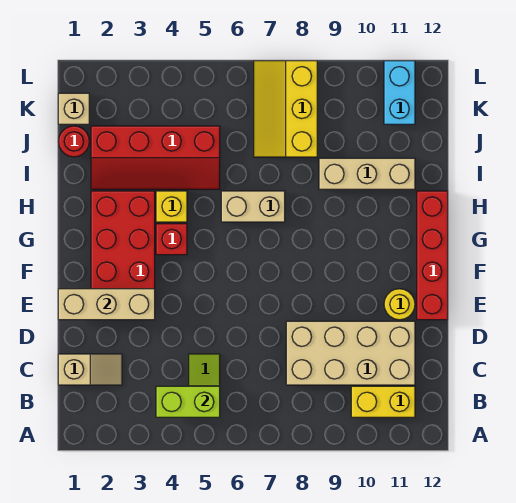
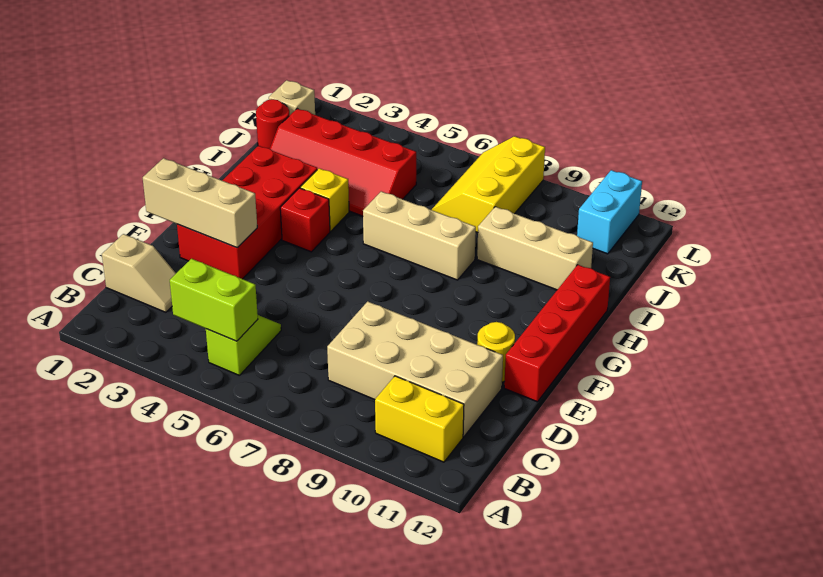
tan brick H6:H7 level 1 -> tan brick H6:H8 level 1

